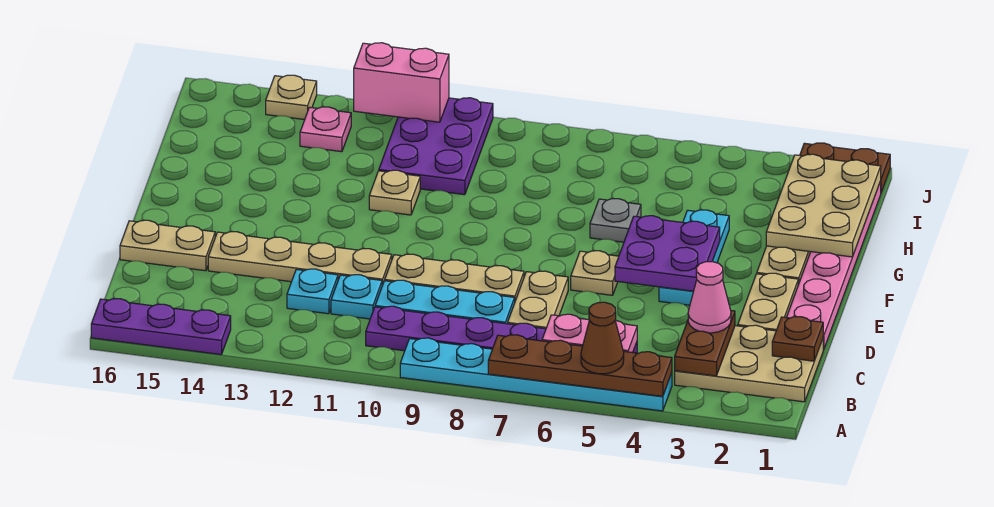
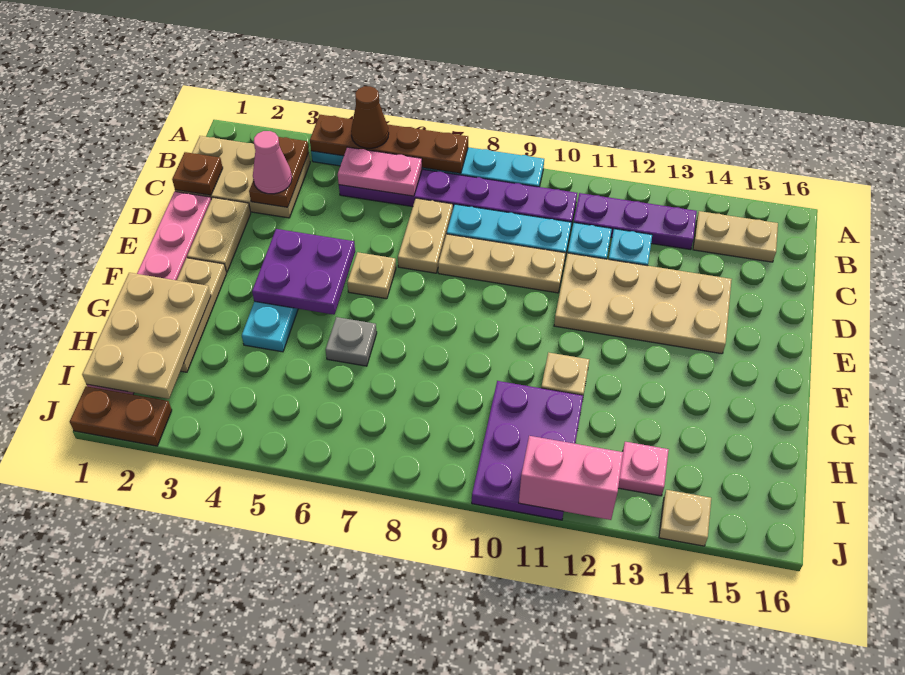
purple plate A14:A16 level 1 -> purple plate B11:B13 level 1
tan plate D11:D14 level 1 -> tan plate D11:E14 level 1
tan plate D15:D16 level 1 -> tan plate B14:B15 level 1

